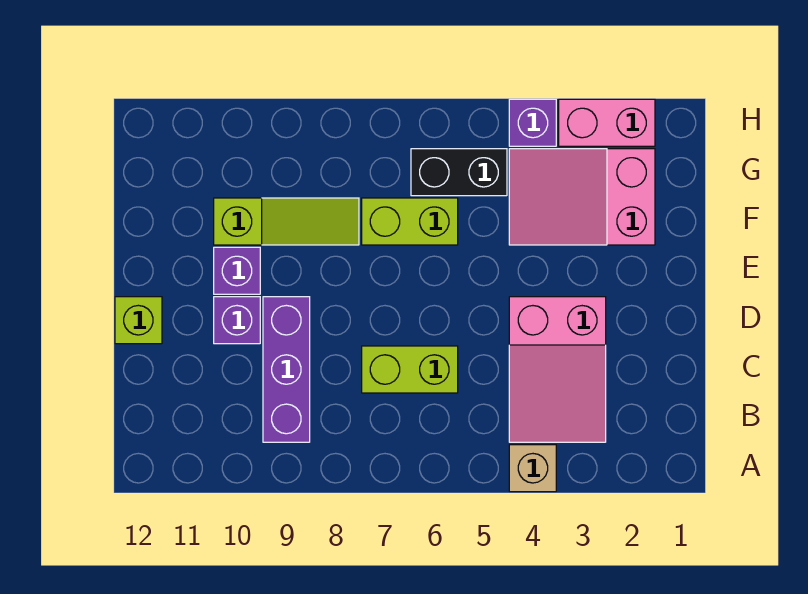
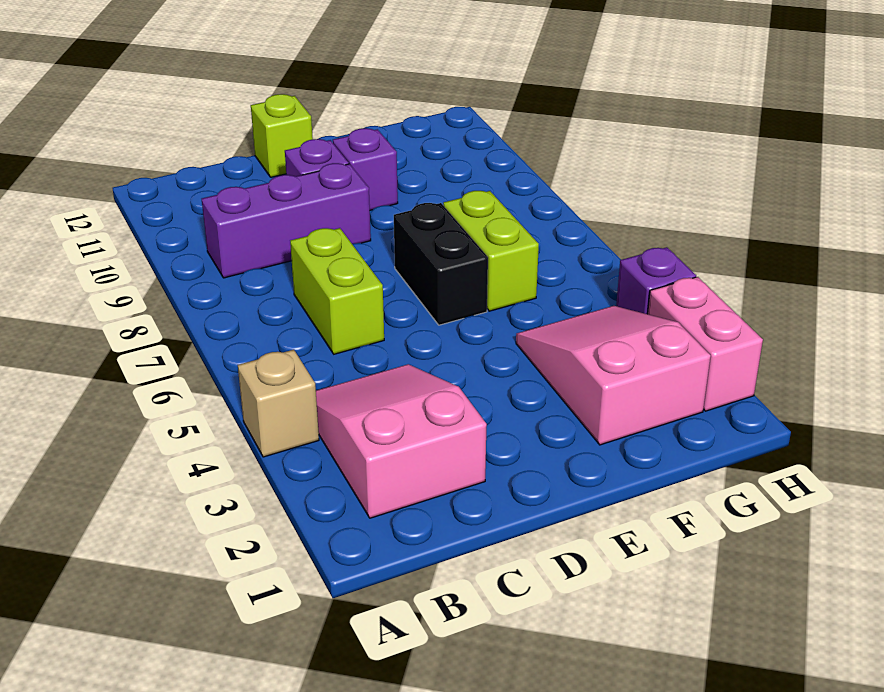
pink slope B3:D4 level 1 top D -> pink slope B2:C4 level 1 top 2
lime slope F8:F10 level 1 top 10 -> none
black brick G5:G6 level 1 -> black brick E6:E7 level 1

